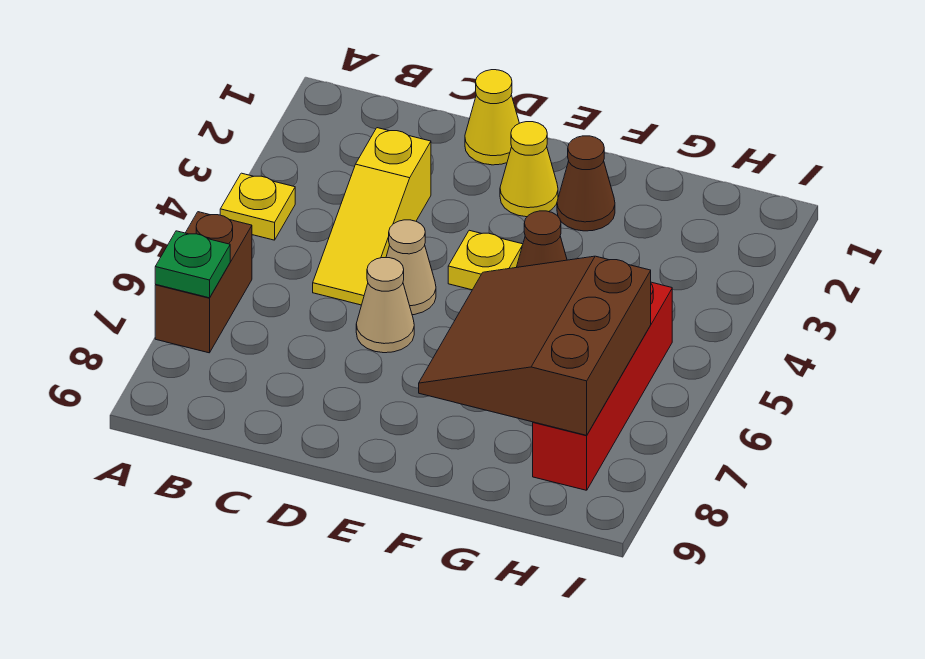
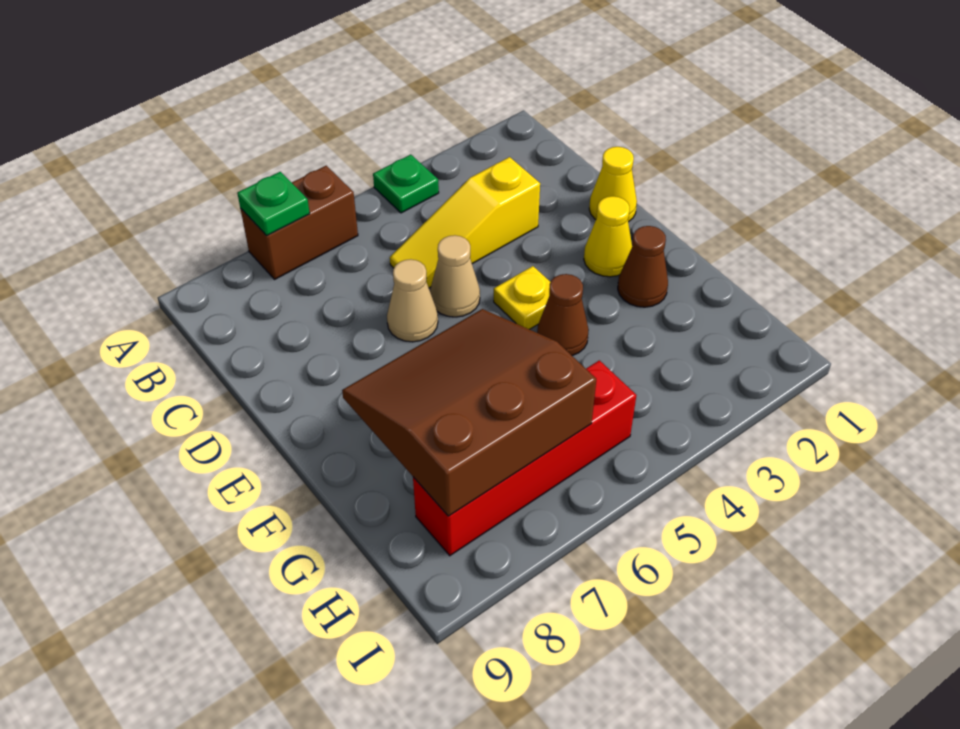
yellow plate A4 level 1 -> green plate A4 level 1

